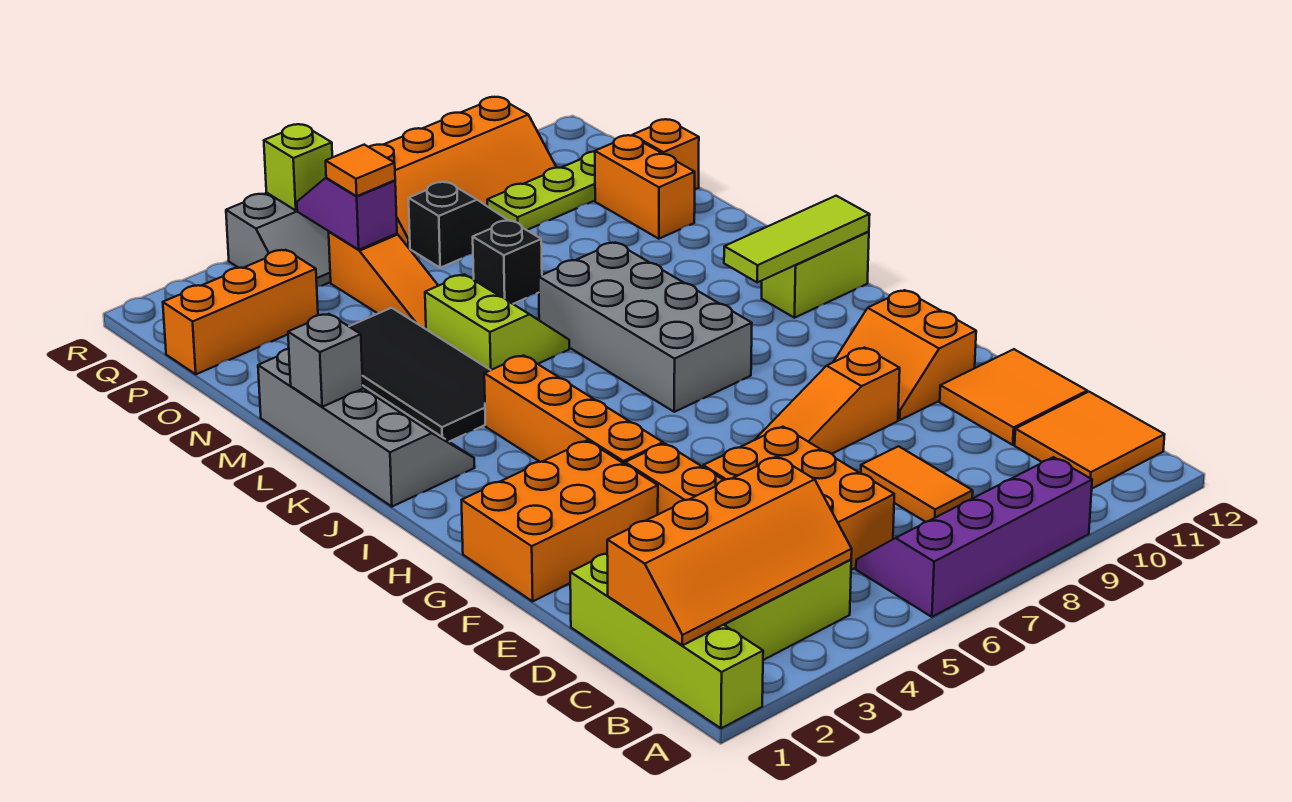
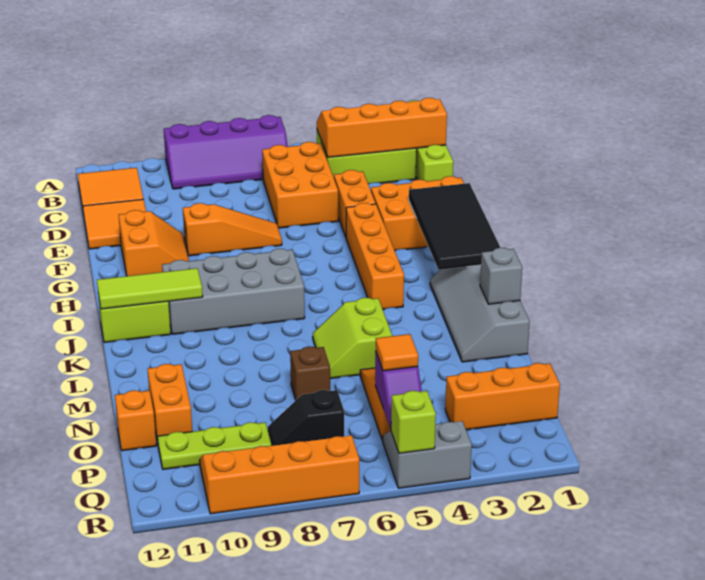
orange tile C8:D8 level 1 -> none
grey brick I7:L8 level 1 -> grey brick I7:J10 level 1
black tile K3:N4 level 1 -> black tile G1:J2 level 2
black brick N7 level 1 -> brown brick N7 level 1

